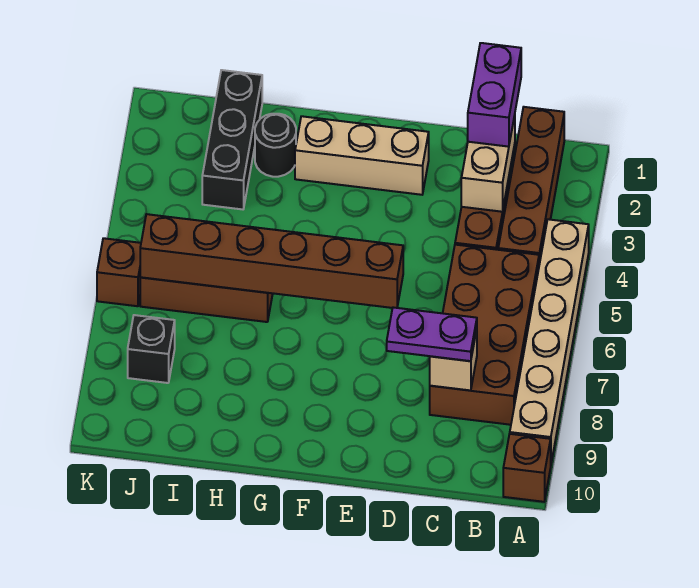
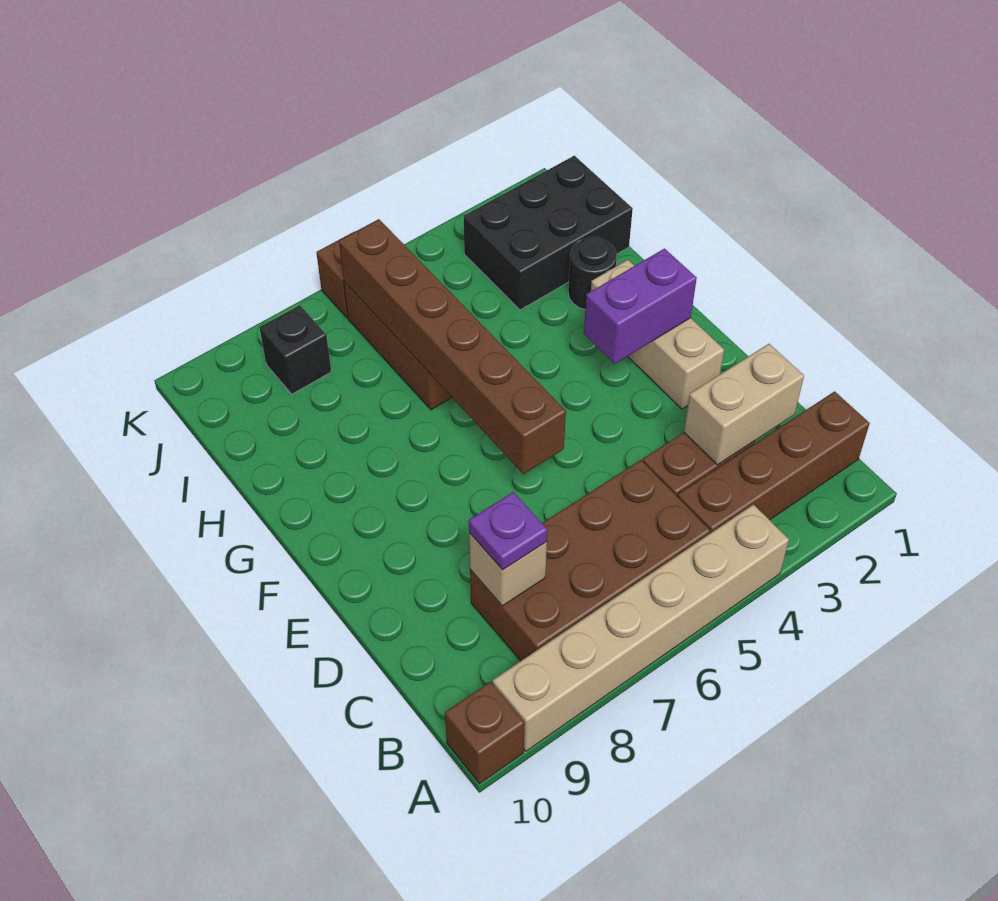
purple brick C1:C2 level 3 -> purple brick F2:F3 level 2
purple plate C8:D8 level 3 -> purple plate C8 level 3
black brick I1:I3 level 1 -> black brick I1:J3 level 1

